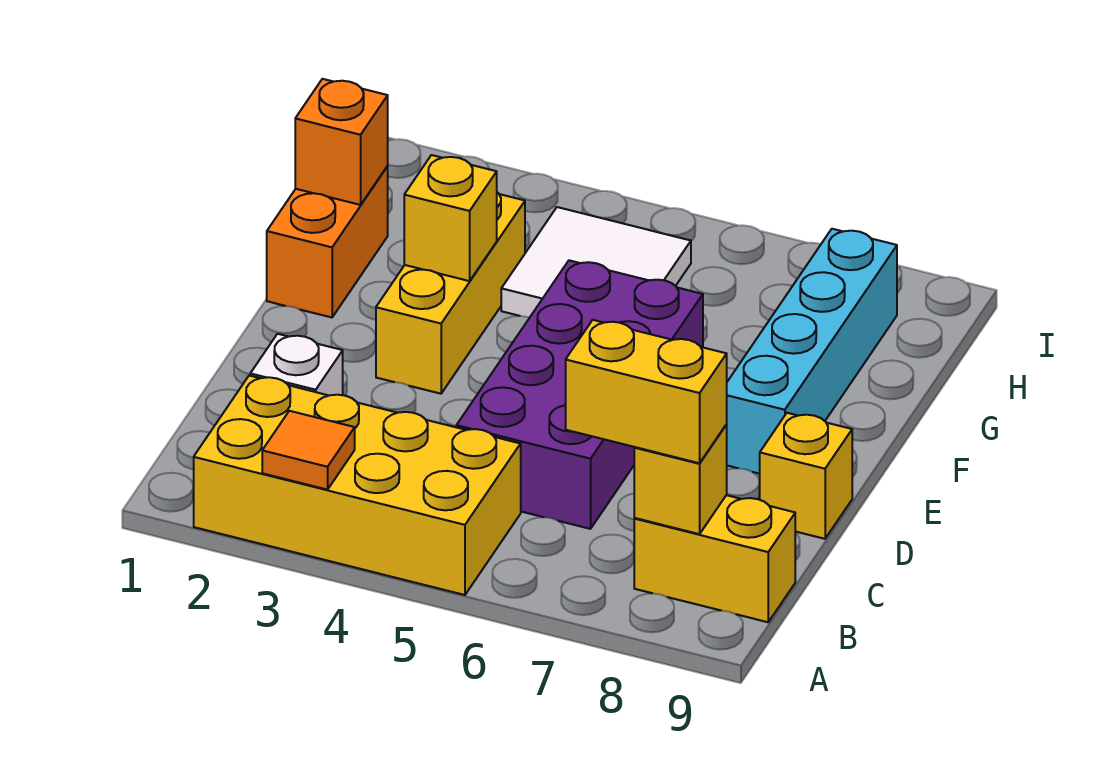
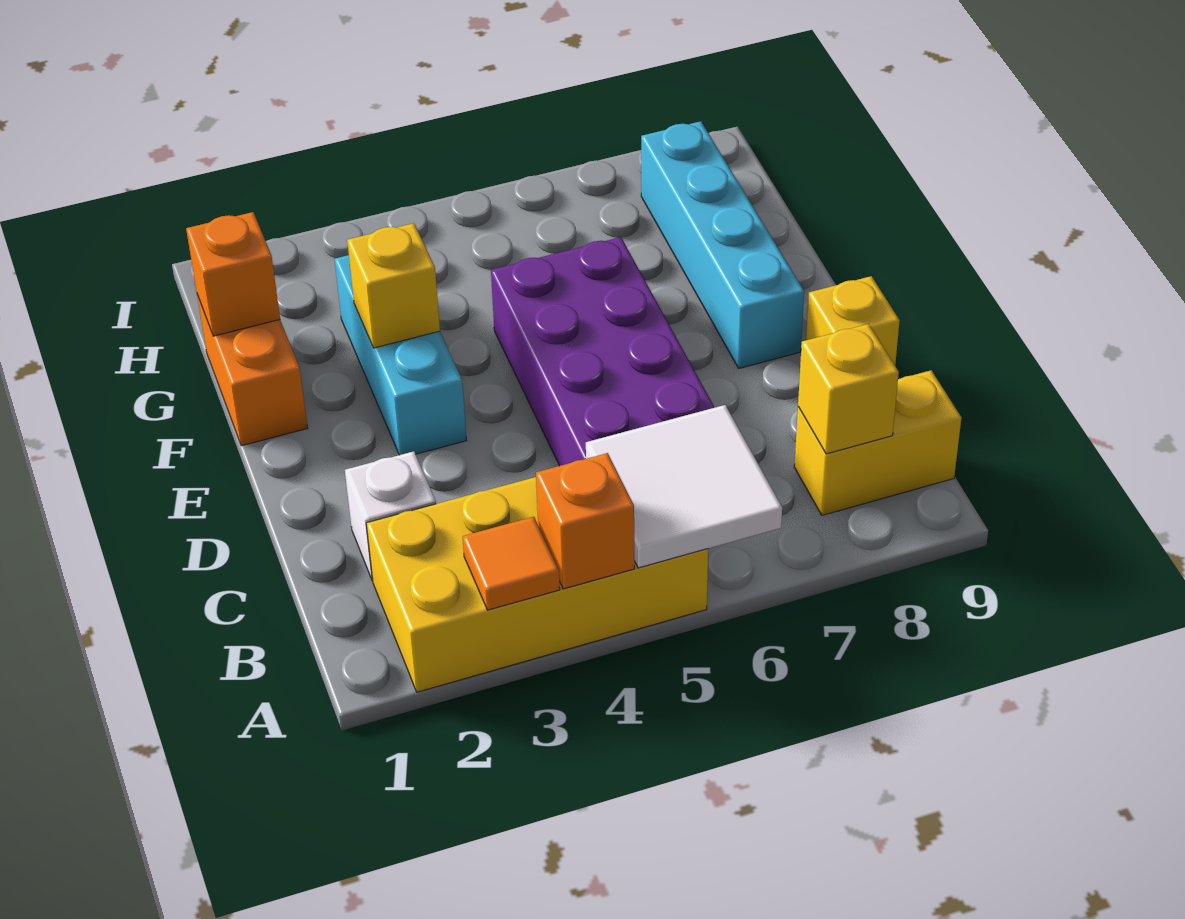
none -> orange brick A4 level 2
yellow brick B7:B8 level 3 -> none
yellow brick E3:G3 level 1 -> cyan brick E3:G3 level 1
white tile G4:H5 level 1 -> white tile A5:B6 level 2

